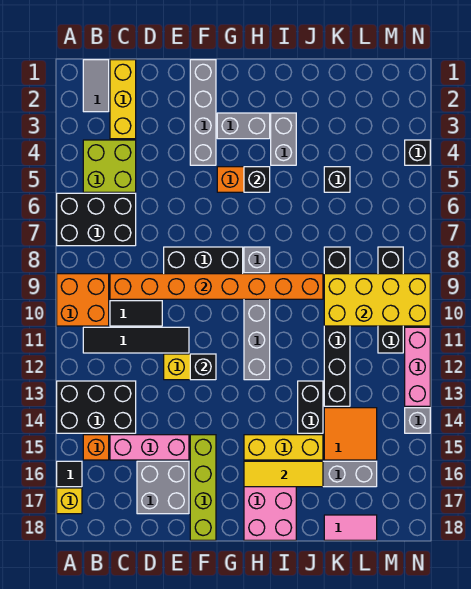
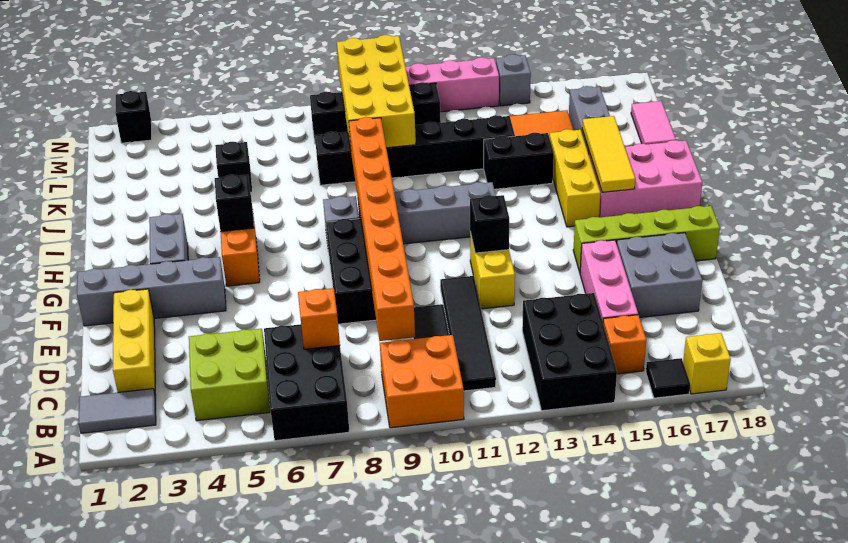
yellow brick C1:C3 level 1 -> yellow brick C2:E2 level 1
none -> orange brick C7 level 2
grey brick I3:I4 level 1 -> none
black brick N4 level 1 -> black brick N2 level 1

